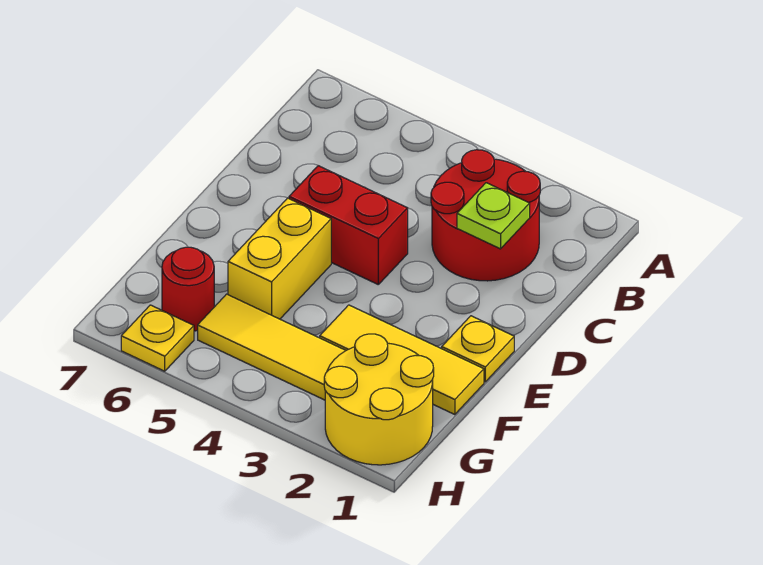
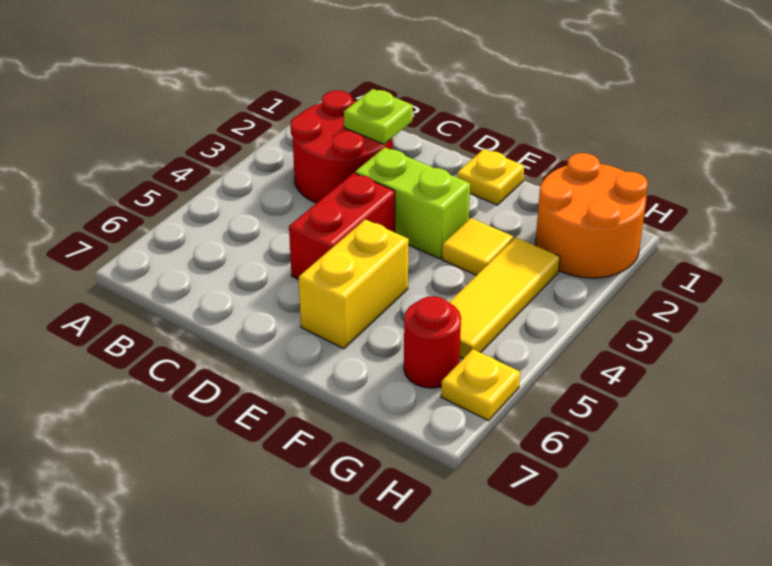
none -> lime brick D3:E3 level 1
yellow brick E5:F5 level 1 -> yellow brick E5:E6 level 1
yellow tile F1:F3 level 1 -> yellow tile F3 level 1
yellow round brick G1:H2 level 1 -> orange round brick G1:H2 level 1

